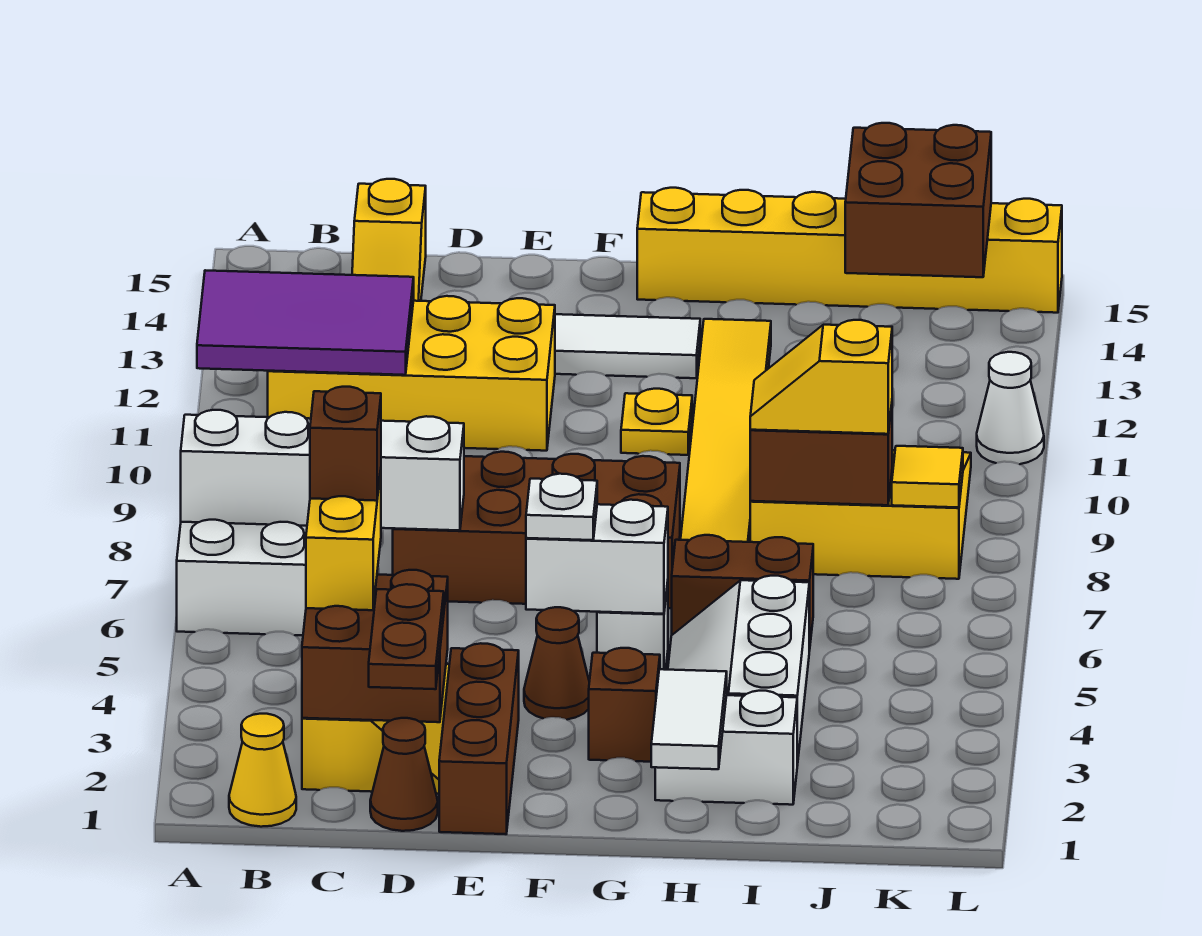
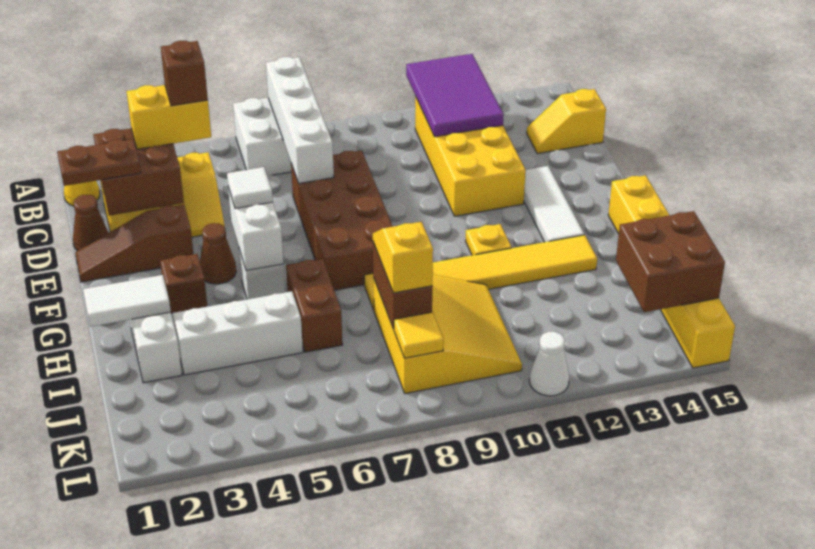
brown brick E1:E3 level 1 -> brown slope E1:E3 level 1 top 3
white plate F5 level 3 -> white tile F5 level 3

